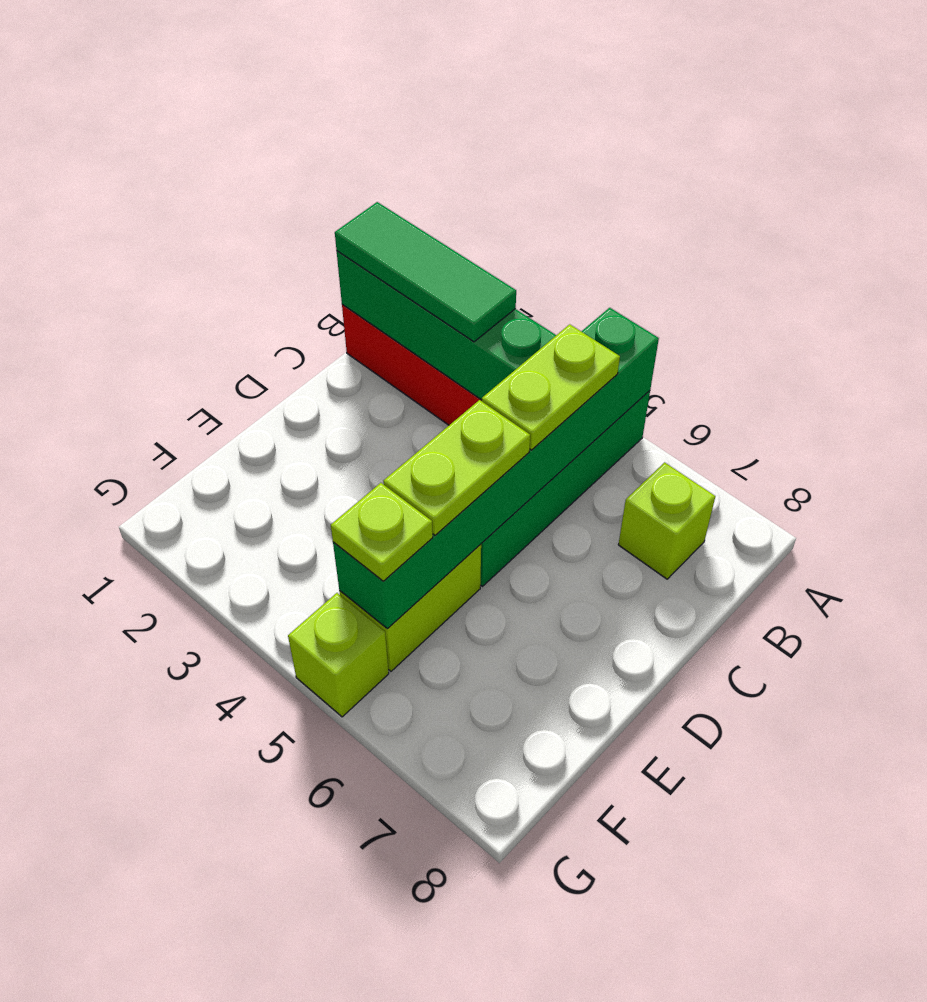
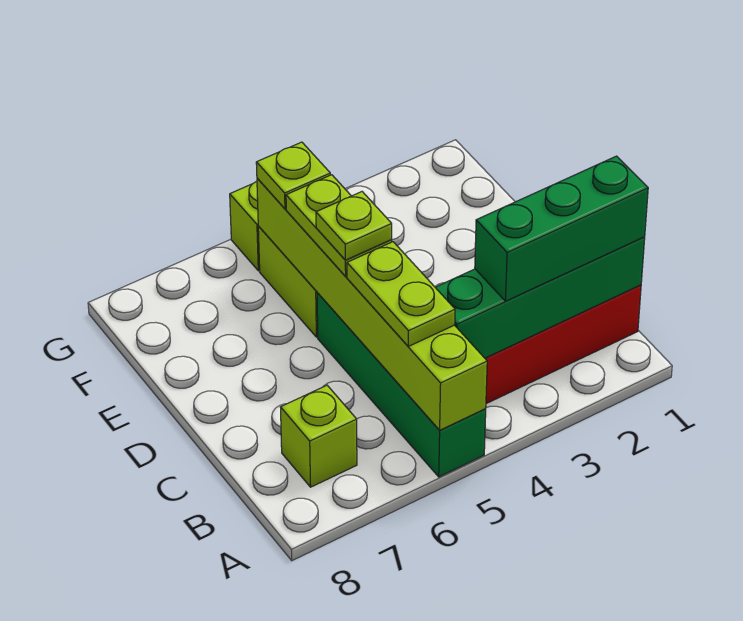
green brick A5:F5 level 2 -> lime brick A5:F5 level 2
green tile B1:B3 level 3 -> green brick B1:B3 level 3
none -> lime plate D5 level 4

